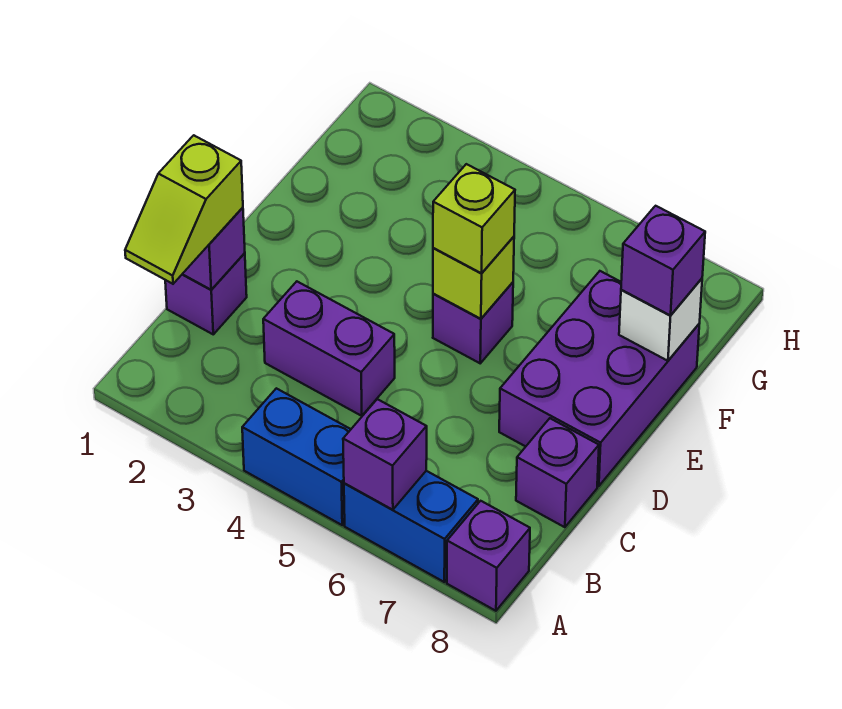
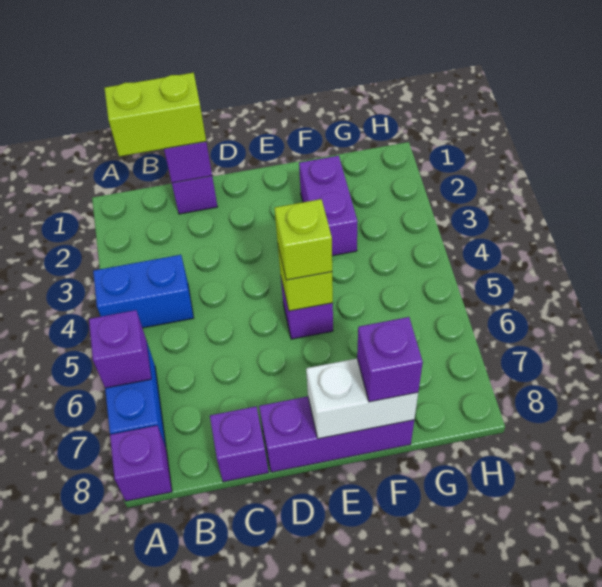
blue brick A4:A5 level 1 -> blue brick A4:B4 level 1
lime slope B1:C1 level 3 top C -> lime brick B1:C1 level 3
purple brick C3:C4 level 1 -> purple brick F2:F3 level 1
purple brick D7:F8 level 1 -> purple brick D8:F8 level 1
white brick F8 level 2 -> white brick E8:F8 level 2

